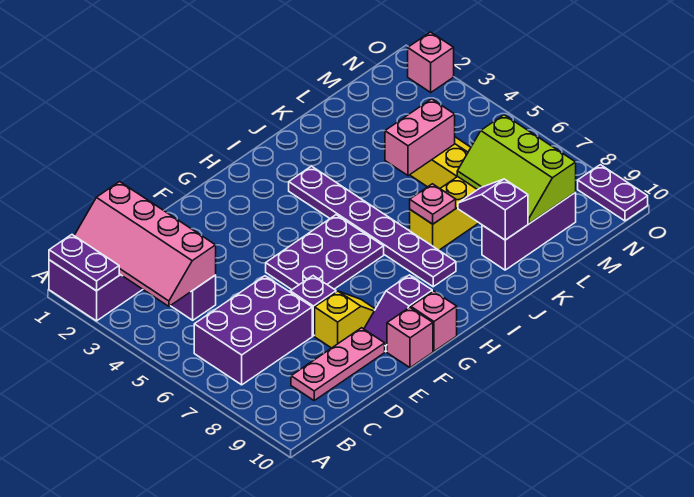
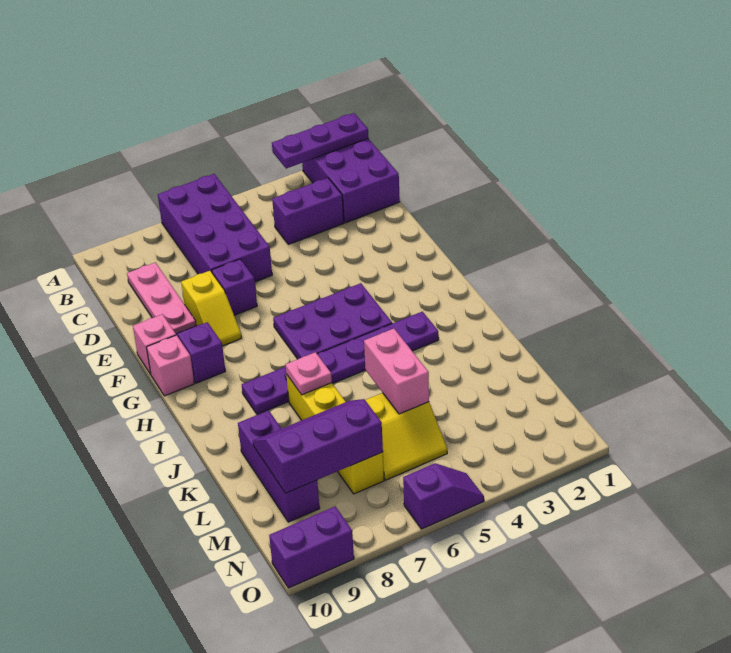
purple plate A1:A2 level 2 -> purple plate A1:A3 level 2
pink slope B1:C4 level 2 top C -> none
purple brick B6:D7 level 1 -> purple brick A6:D7 level 1
purple plate F5:H6 level 1 -> purple plate G4:H6 level 1
purple slope K8:K9 level 2 top 9 -> purple slope O5:O6 level 1 top 6
lime slope L7:M9 level 2 top M -> purple slope L7:M9 level 2 top M
pink brick O2 level 1 -> none
purple plate O9:O10 level 1 -> purple brick O9:O10 level 1

